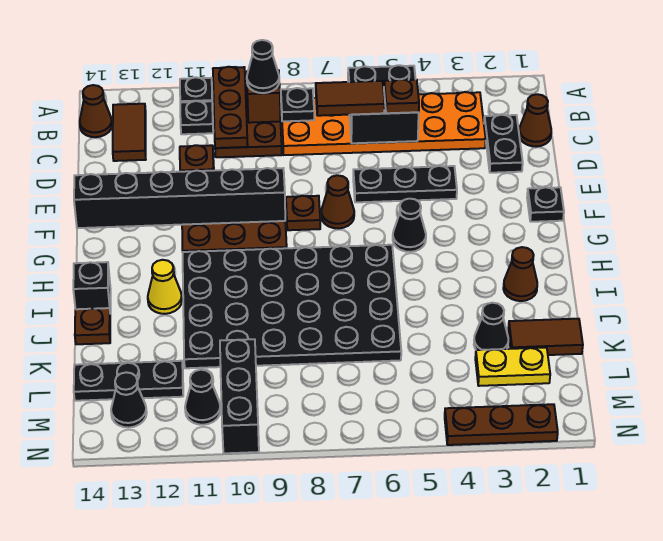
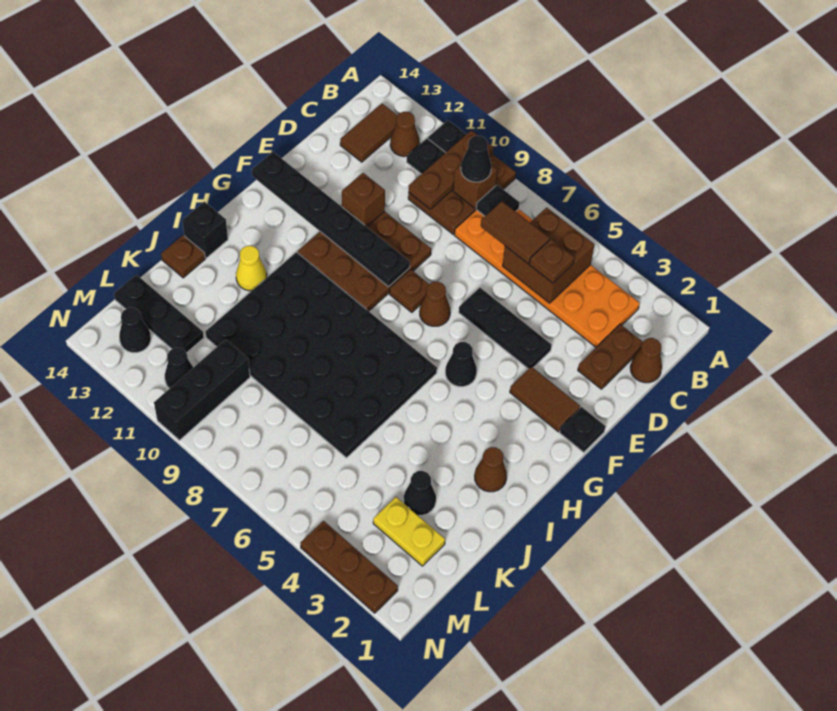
black brick B5:C6 level 2 -> brown brick B5:C6 level 2
brown cone B14 level 1 -> brown cone B12 level 1
black plate C2:D2 level 1 -> brown plate C2:D2 level 1
black brick F9:F14 level 2 -> black plate F9:F14 level 2
brown tile K1:K2 level 1 -> brown tile F2:F3 level 1

